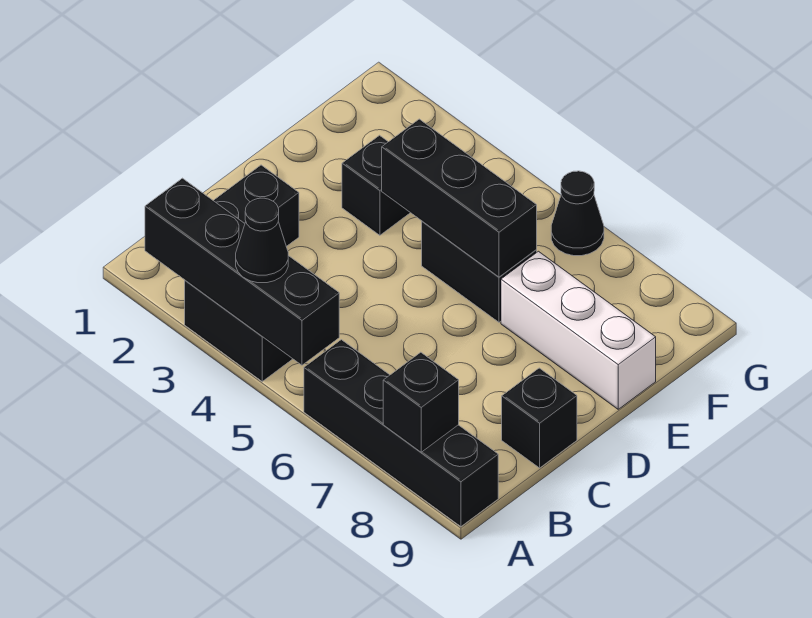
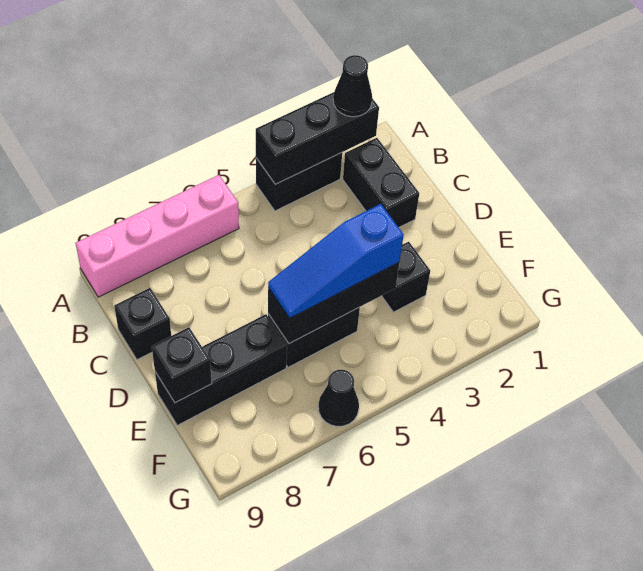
black brick A2:A5 level 2 -> black brick A2:A4 level 2
black cone A4 level 3 -> black cone A2 level 3
black brick A6:A9 level 1 -> pink brick A6:A9 level 1
black brick A8 level 2 -> black brick E9 level 2
none -> blue slope E4:E6 level 3 top 4
white brick E7:E9 level 1 -> black brick E7:E9 level 1

